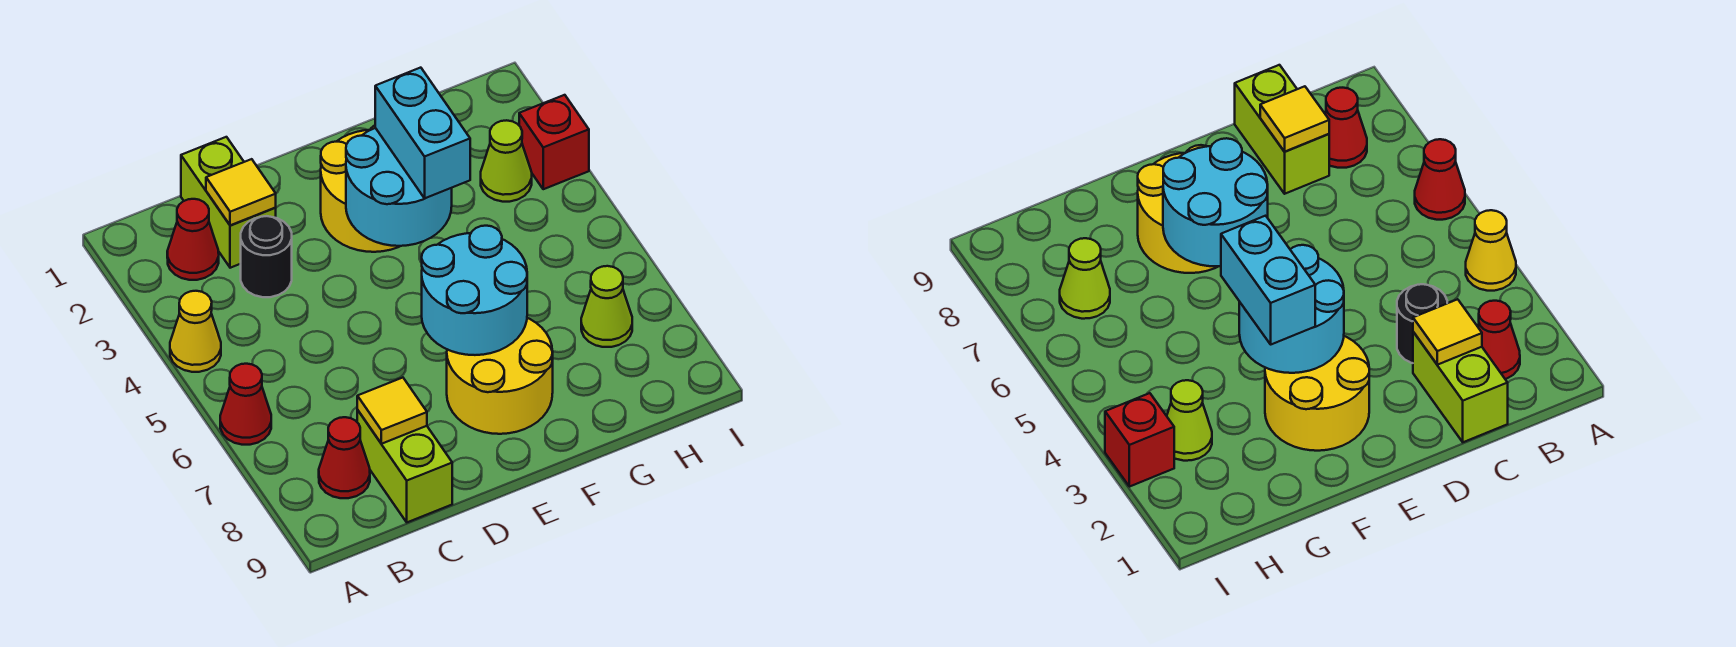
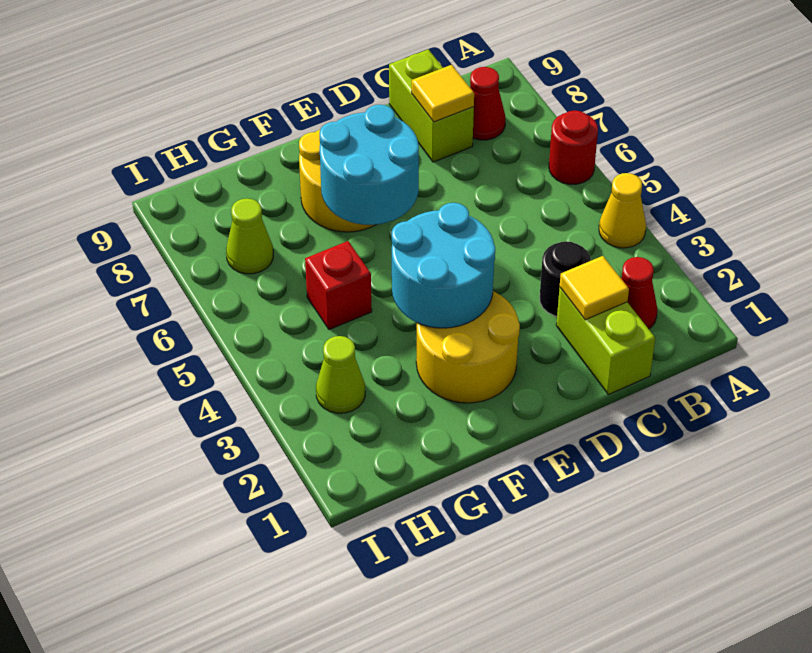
red cone A6 level 1 -> red round brick A6 level 1
cyan brick F3:F4 level 3 -> none
red brick I3 level 1 -> red brick G5 level 1

